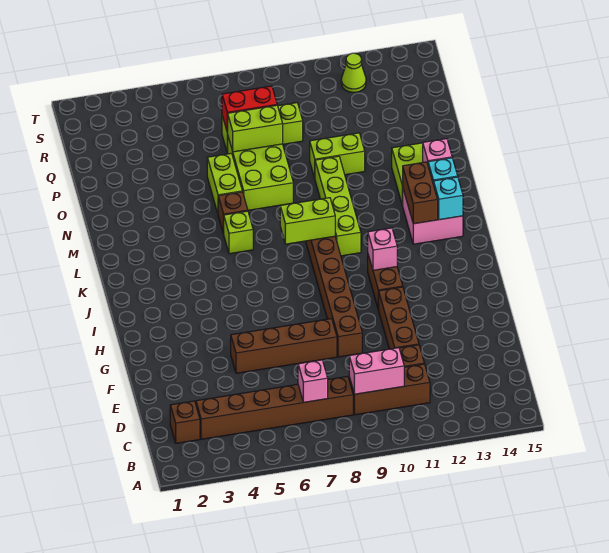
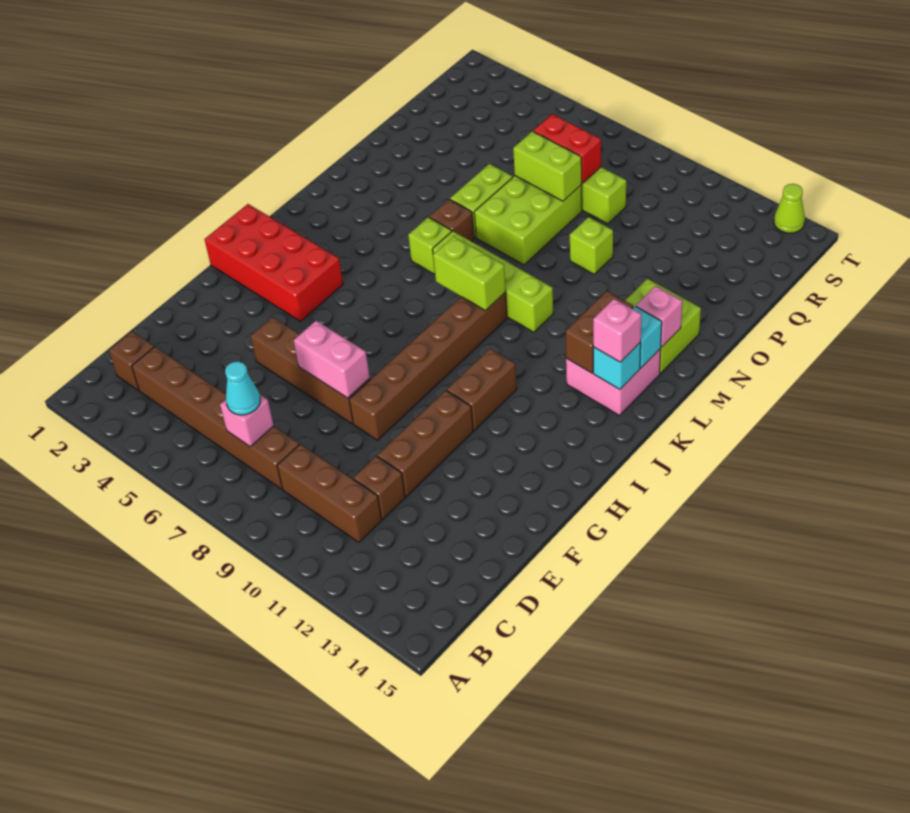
none -> cyan cone C7 level 3
pink brick C9:C10 level 2 -> pink brick F7:F8 level 2
none -> red brick H1:I4 level 1
pink brick I11 level 2 -> pink brick K14 level 3
lime brick K10:N10 level 1 -> lime brick L7:L10 level 1
lime brick O10:O11 level 1 -> lime brick O10 level 1
lime cone S12 level 1 -> lime cone T14 level 1

